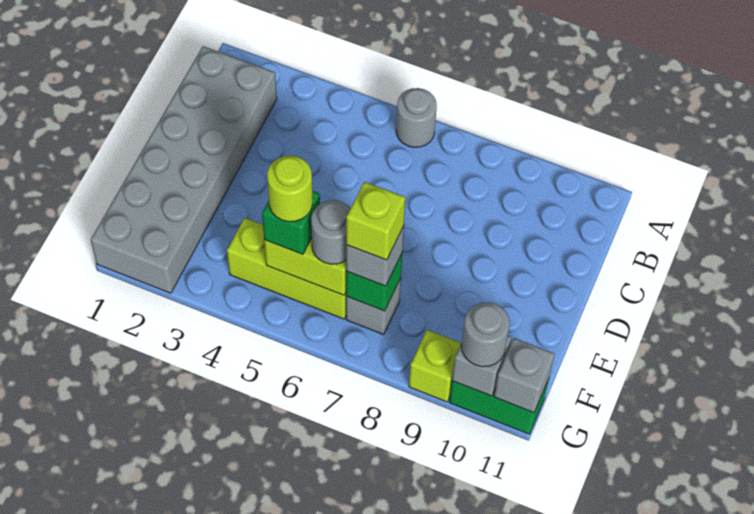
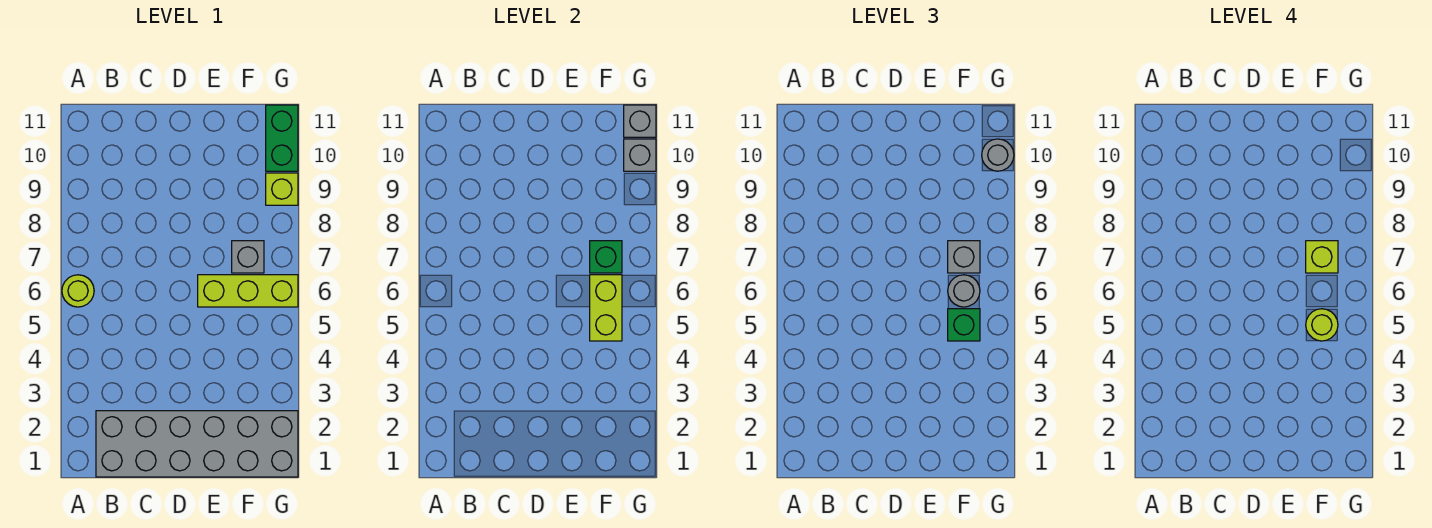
grey round brick A6 level 1 -> lime round brick A6 level 1
lime brick F4:F6 level 1 -> lime brick E6:G6 level 1

